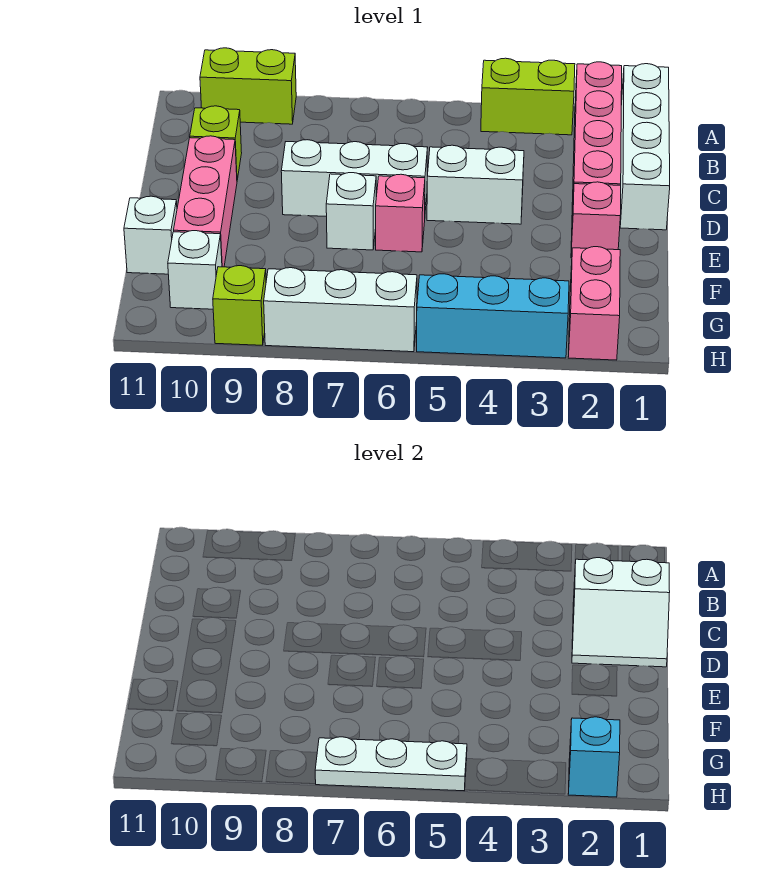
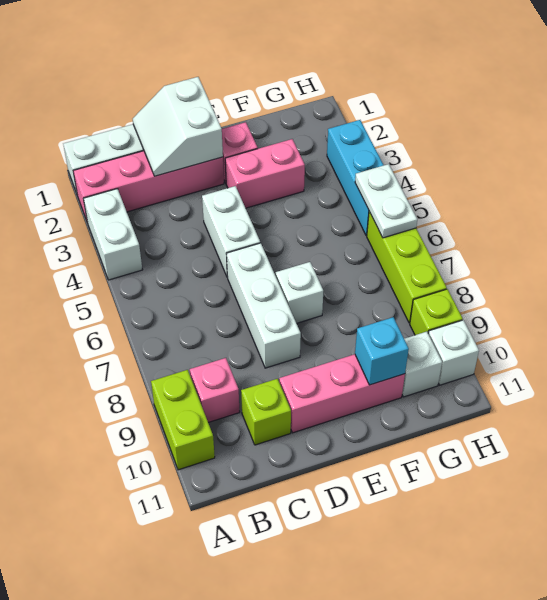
lime brick A3:A4 level 1 -> white brick A3:A4 level 1
white slope C1:D2 level 2 top C -> white slope C1:D2 level 2 top D
pink brick E6 level 1 -> pink brick B9 level 1
white brick F11 level 1 -> white brick H10 level 1
pink brick G2:H2 level 1 -> pink brick E3:F3 level 1
cyan brick H2 level 2 -> cyan brick F10 level 2
white plate H5:H7 level 2 -> white plate H5:H6 level 2
white brick H6:H8 level 1 -> lime brick H6:H8 level 1

